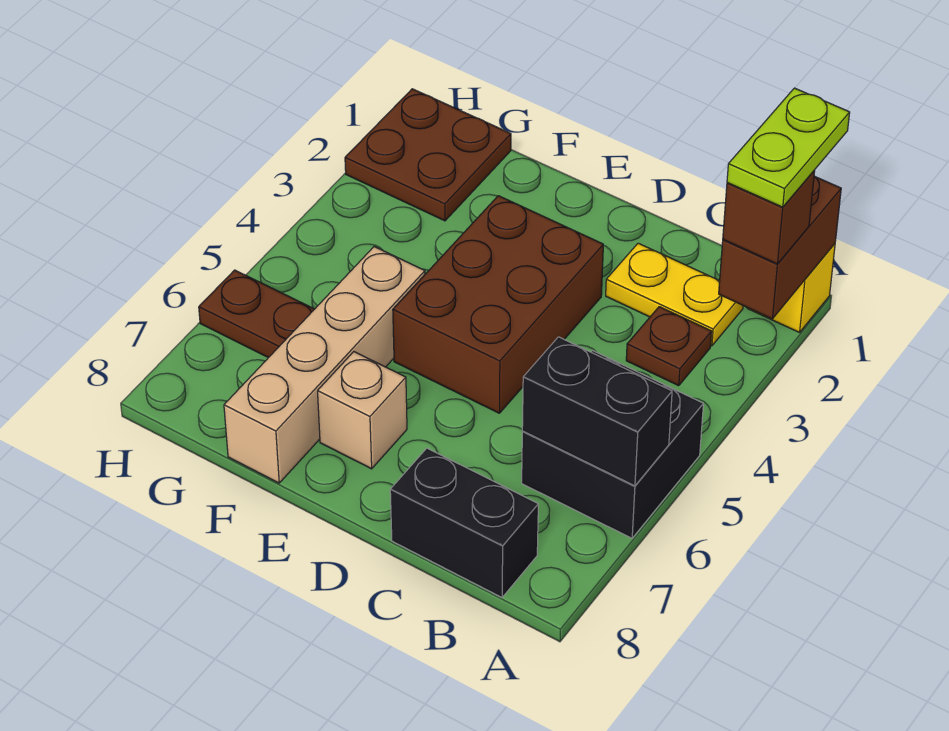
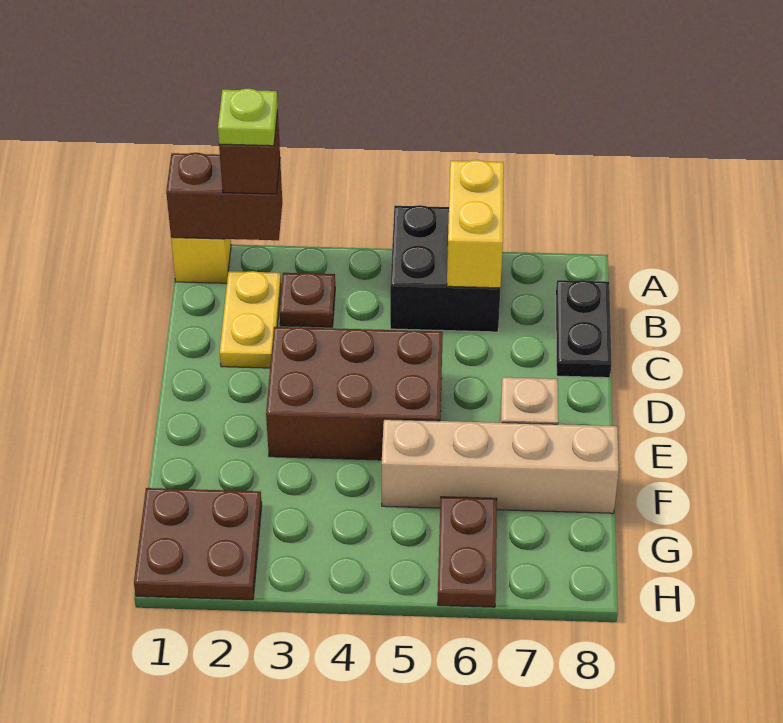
lime plate A1:A2 level 4 -> lime plate A2 level 4
black brick A6:B6 level 2 -> yellow brick A6:B6 level 2
black brick B8:C8 level 1 -> black plate B8:C8 level 1

